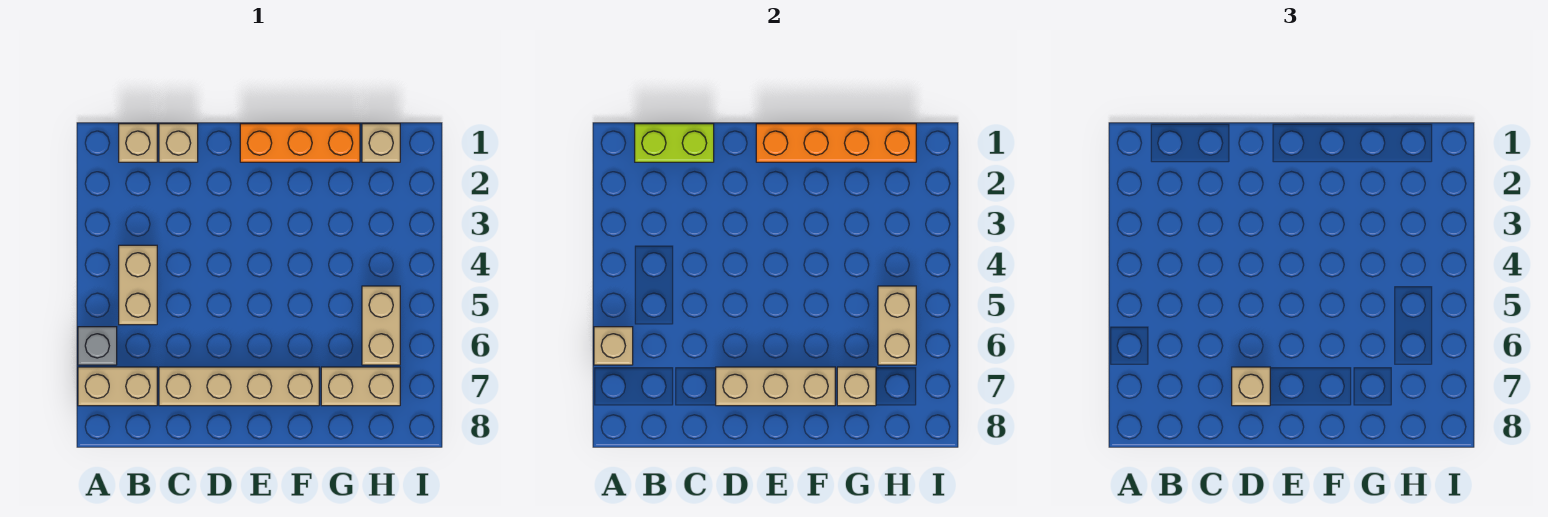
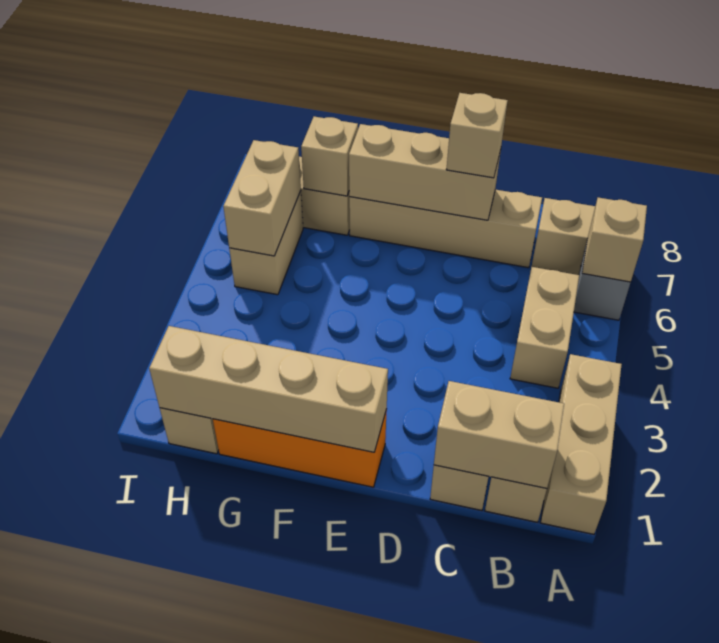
none -> tan brick A1:A3 level 1
lime brick B1:C1 level 2 -> tan brick B1:C1 level 2
orange brick E1:H1 level 2 -> tan brick E1:H1 level 2

